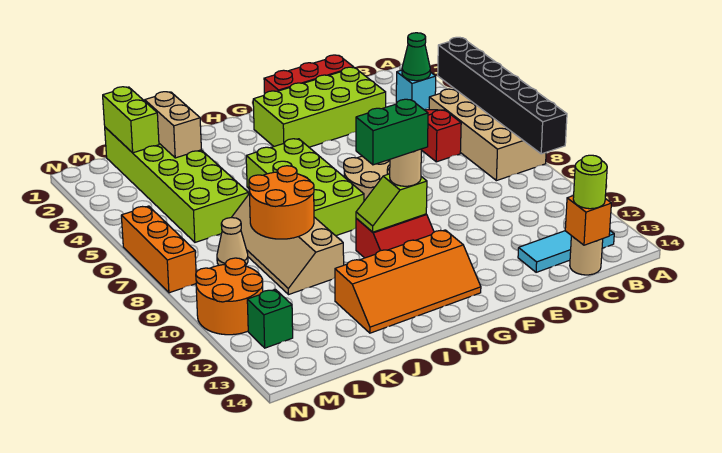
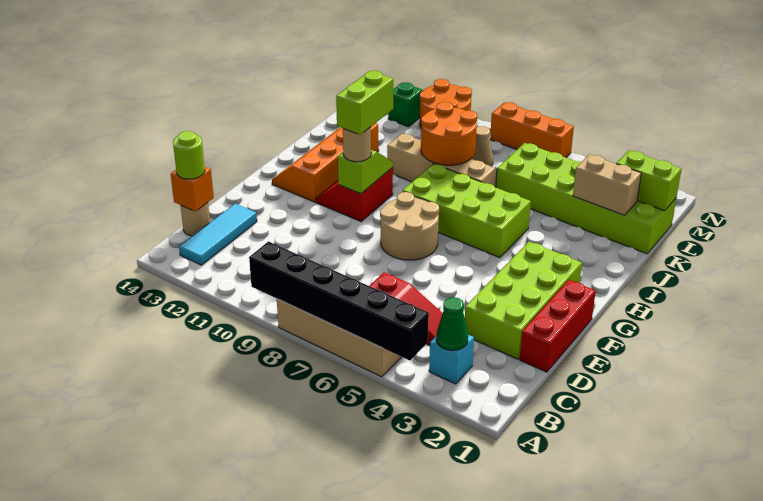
green brick G10:H10 level 4 -> lime brick G10:H10 level 4

